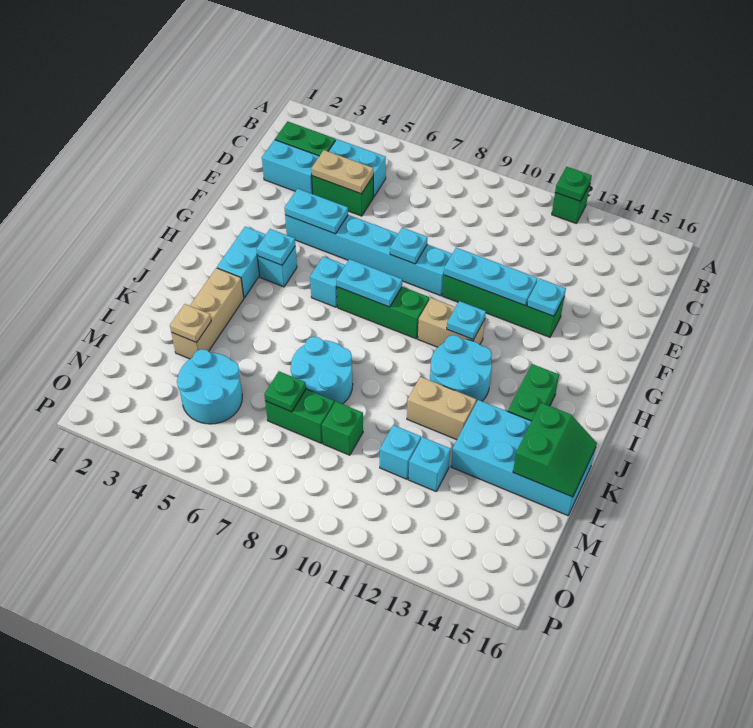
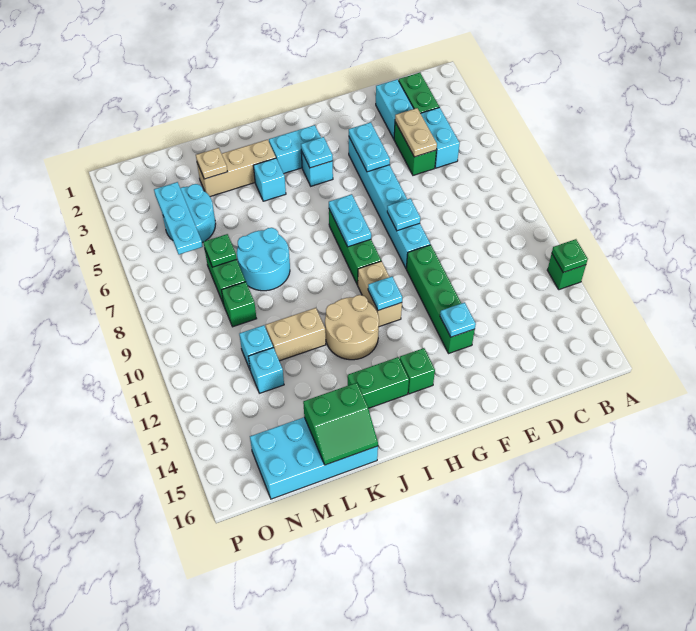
cyan plate F10:F12 level 2 -> cyan plate N4:N6 level 2
cyan brick H6 level 1 -> cyan brick J4 level 1
none -> green brick H14 level 1
cyan round brick I11:J12 level 1 -> tan round brick I11:J12 level 1
tan brick K11:K12 level 1 -> tan brick K11:L11 level 1
cyan brick K13:L16 level 1 -> cyan brick K15:N16 level 1

